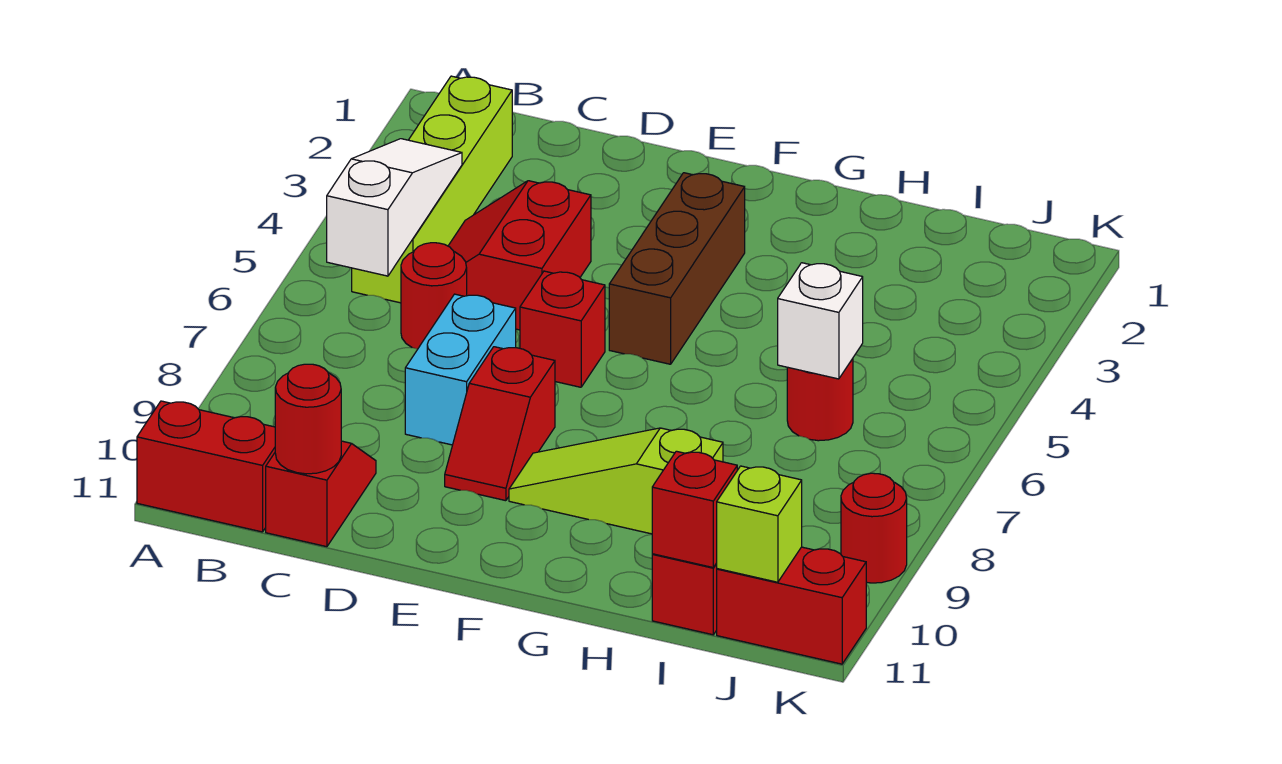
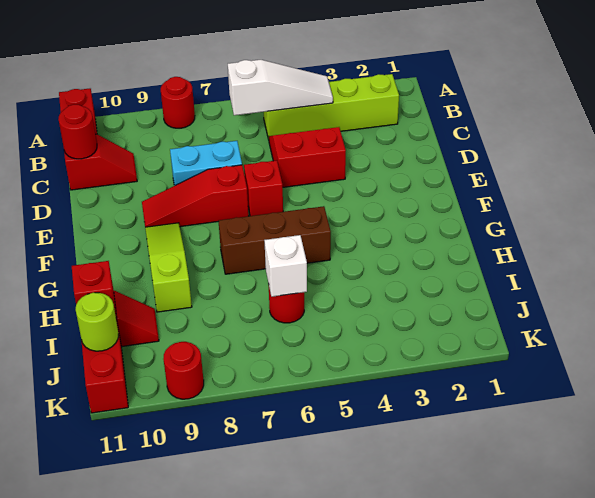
red round brick C6 level 1 -> red round brick A8 level 1
red slope E8:E9 level 1 top 8 -> red slope E7:E9 level 1 top 7
brown brick F3:F5 level 1 -> brown brick G5:G7 level 1
lime brick J11 level 2 -> lime round brick J11 level 2

